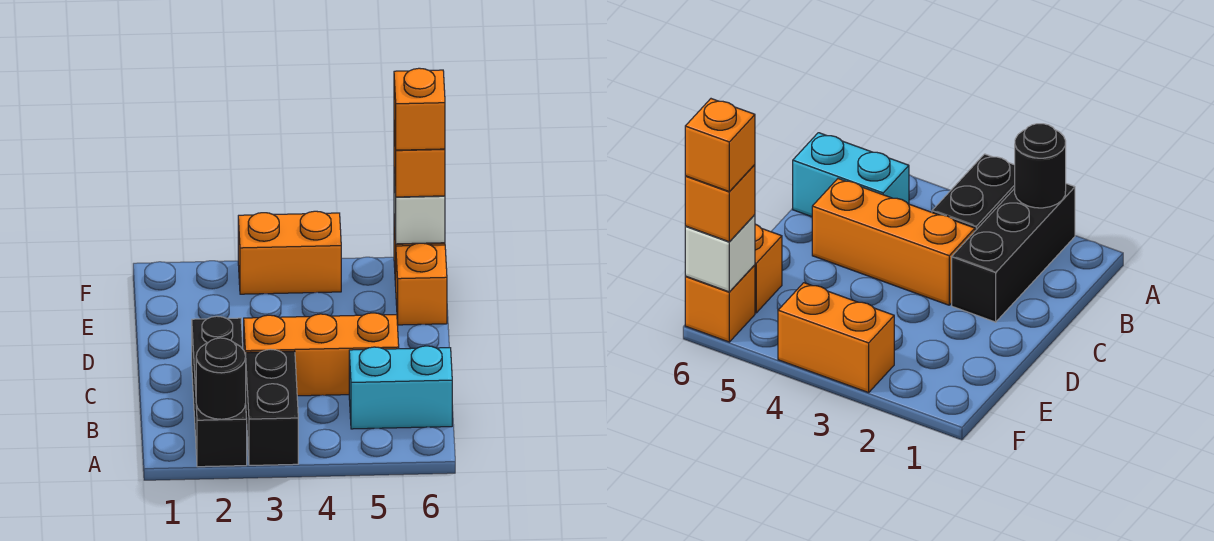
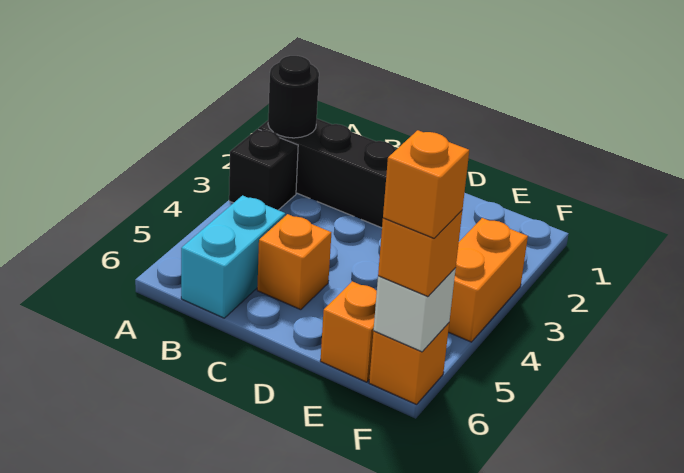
black brick A3:B3 level 1 -> black brick A3 level 1
orange brick C3:C5 level 1 -> orange brick C5 level 1

